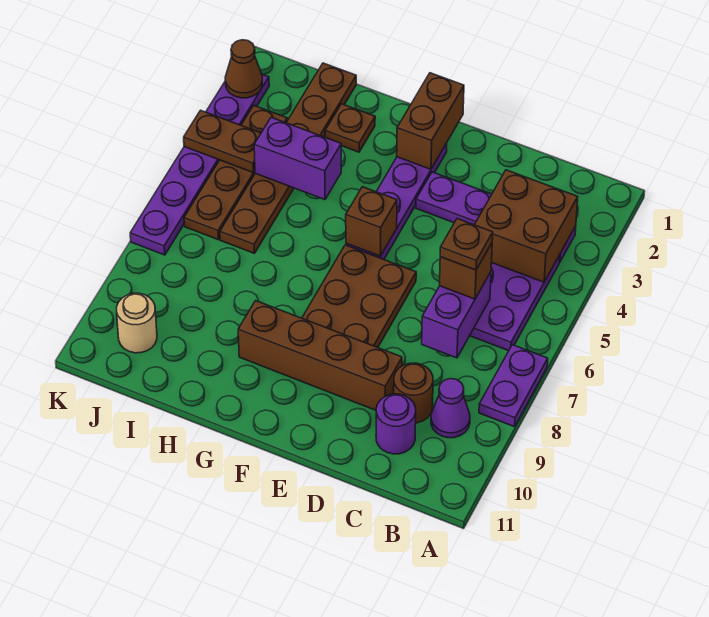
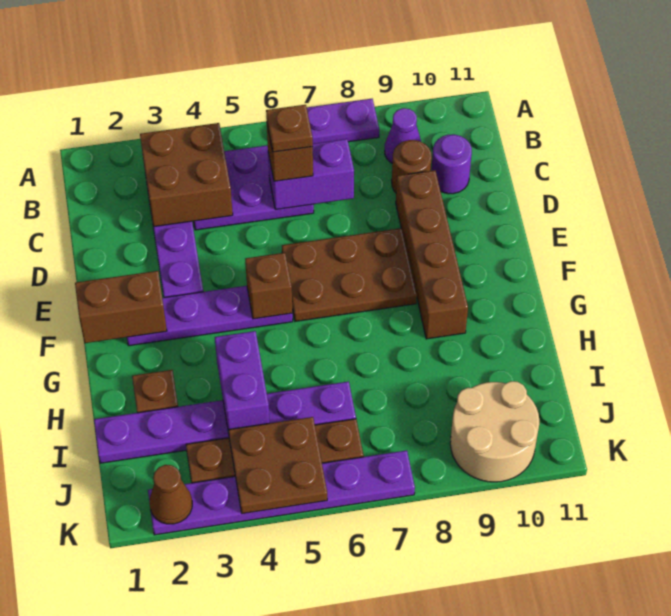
brown plate I1:I6 level 1 -> purple plate I1:I6 level 1
brown plate J4:K4 level 2 -> brown plate J4:K5 level 2
tan round brick J10 level 1 -> tan round brick J9:K10 level 1

